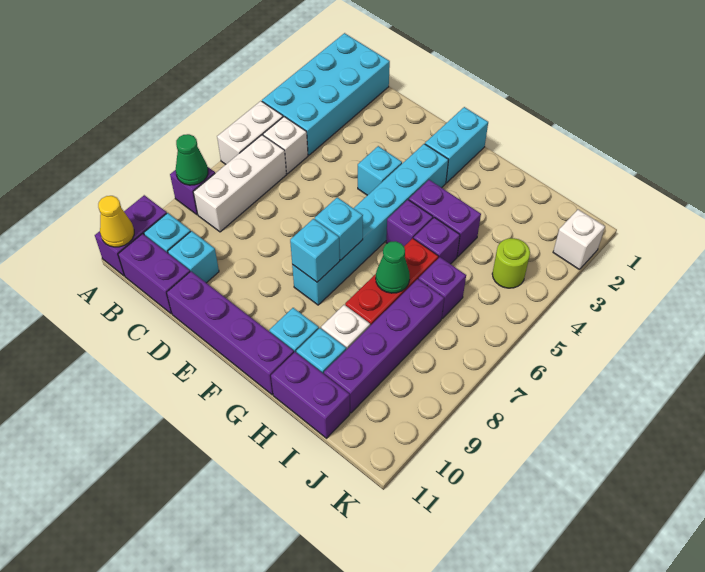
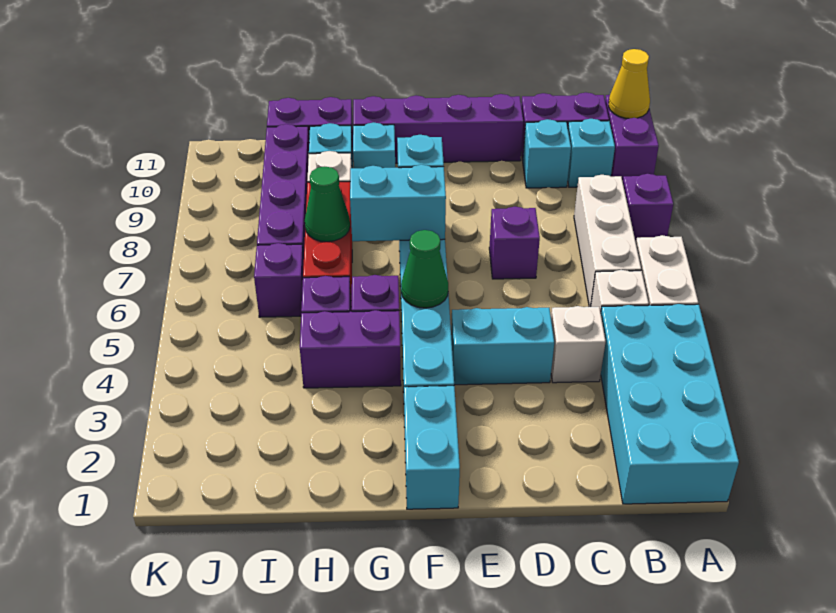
green cone A8 level 2 -> green cone F5 level 2
none -> purple brick D7 level 1
cyan brick E4 level 1 -> cyan brick D4:E4 level 1
cyan brick F7 level 2 -> cyan brick F7:G7 level 2
lime round brick J4 level 1 -> none
white brick K2 level 1 -> white brick C4 level 1

